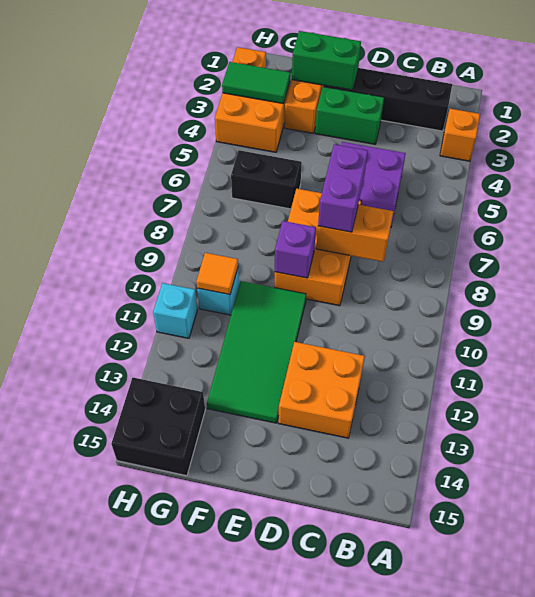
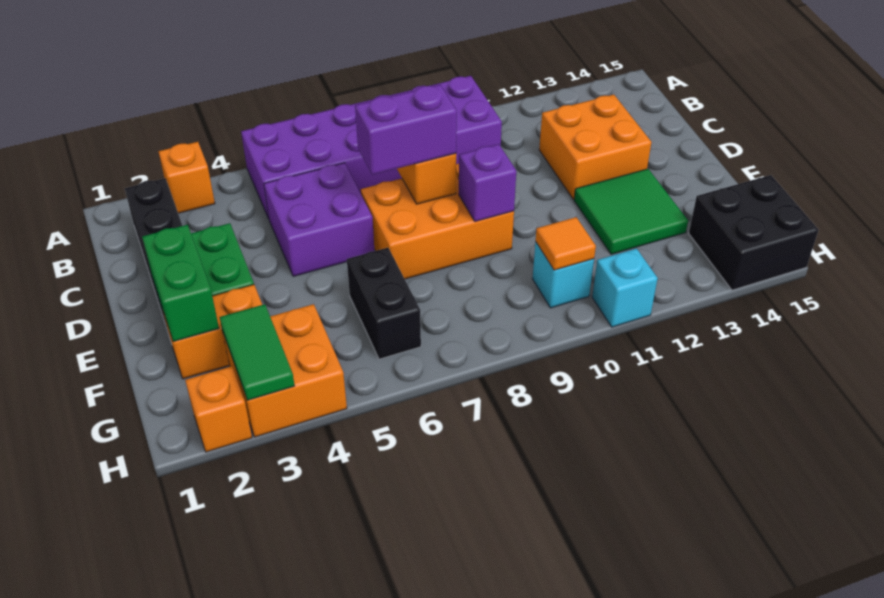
none -> purple brick A5:B10 level 1
green tile E10:F13 level 1 -> green tile E12:F13 level 1

